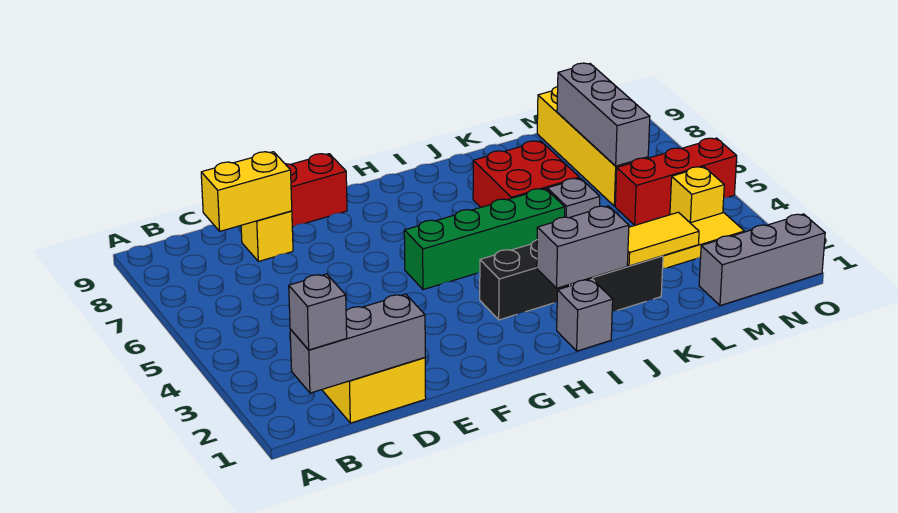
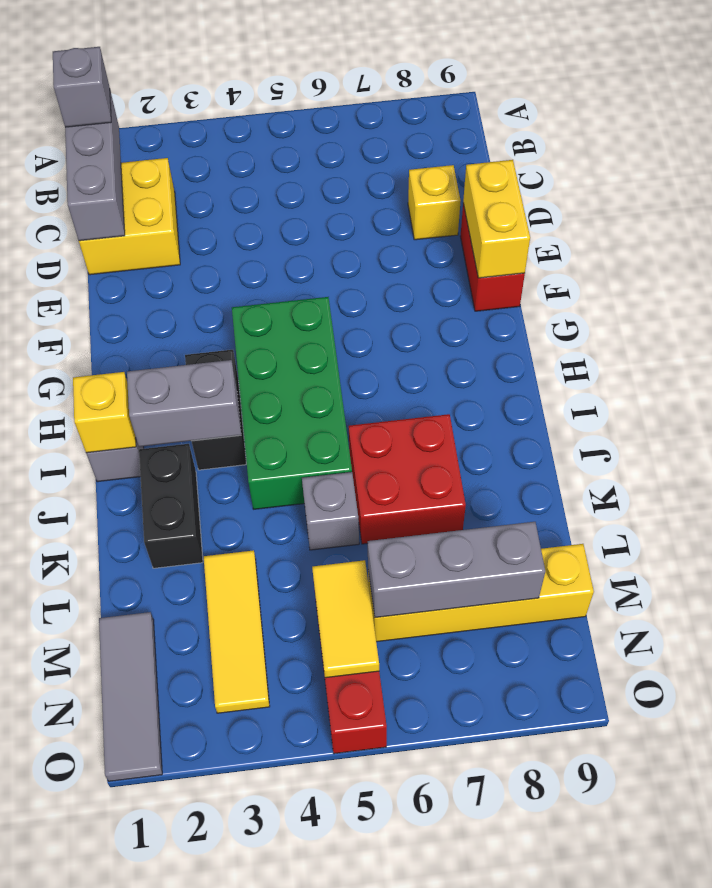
yellow brick C8:D8 level 2 -> yellow brick E9:F9 level 2
green brick G5:J5 level 1 -> green brick G4:J5 level 1
grey brick I2:J2 level 2 -> grey brick I2:I3 level 2
yellow tile K2:L2 level 2 -> yellow tile M5:N5 level 2
grey brick M1:O1 level 1 -> grey tile M1:O1 level 1
yellow brick N4 level 1 -> yellow brick I1 level 2

